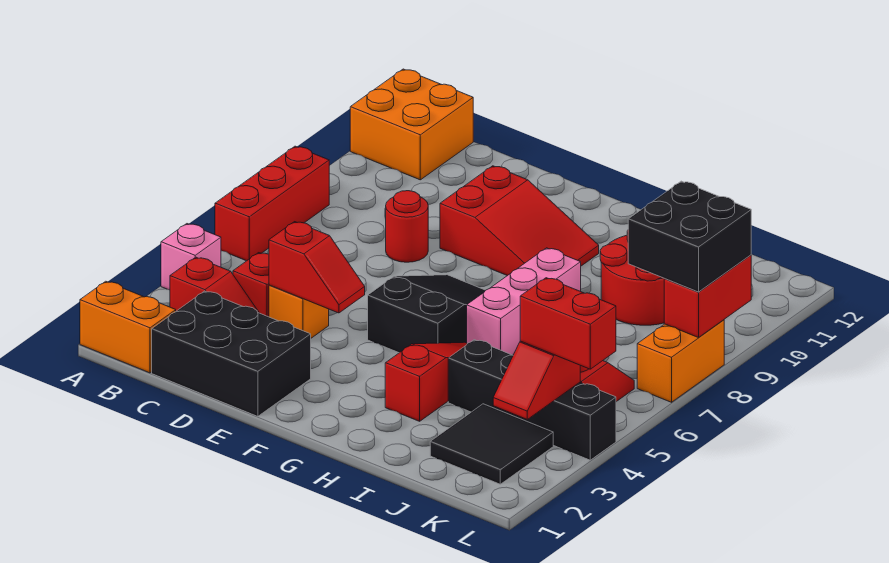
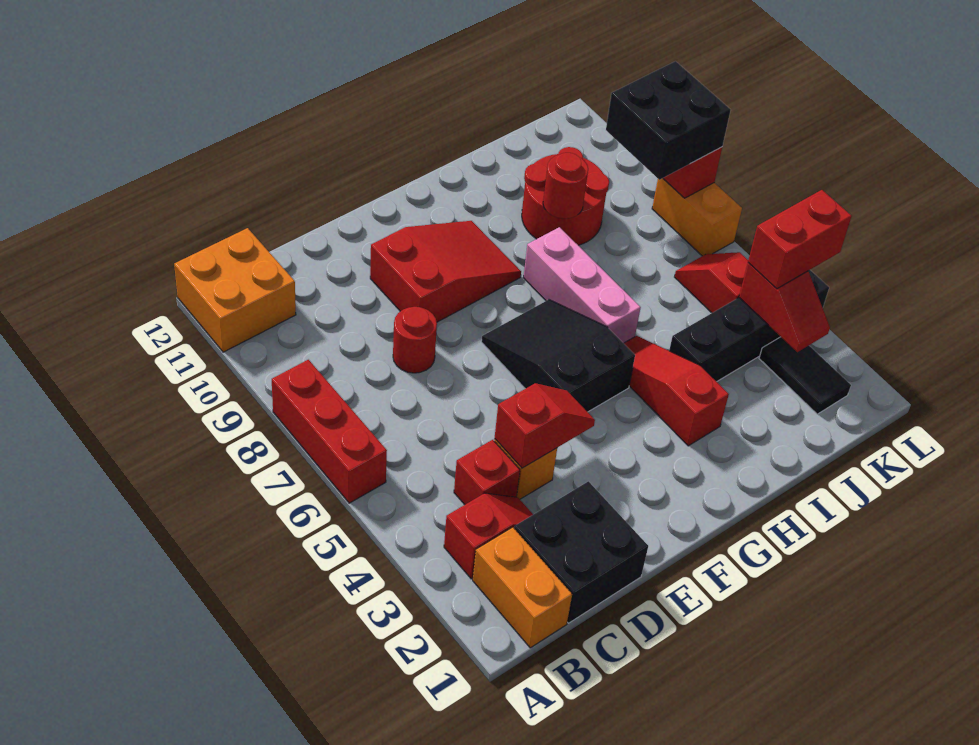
orange brick A1:B1 level 1 -> orange brick B1:B2 level 1
pink brick A4 level 1 -> none
black brick C1:E2 level 1 -> black brick C1:D2 level 1
none -> red round brick I9 level 2
black tile J2:K3 level 1 -> black tile K2:K3 level 1

